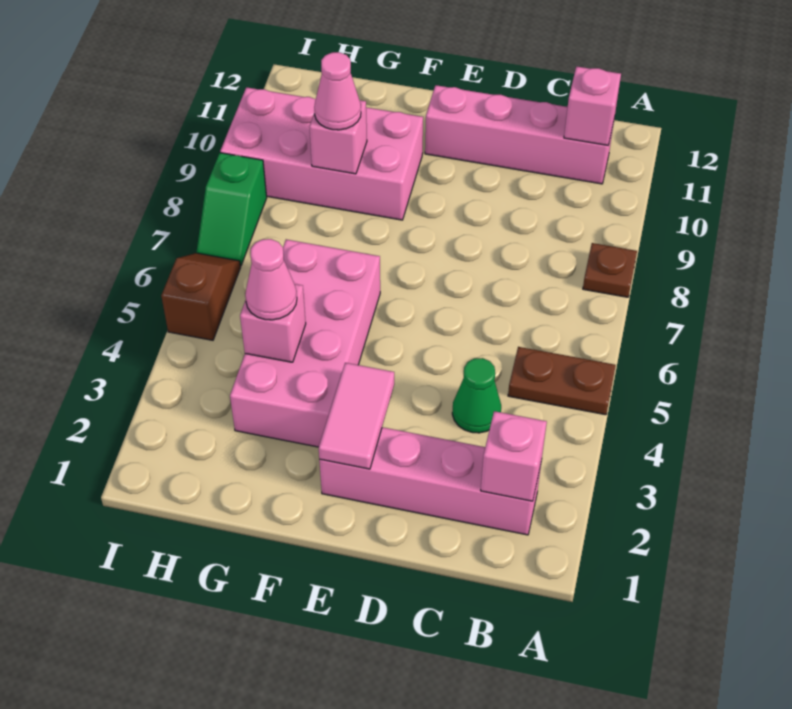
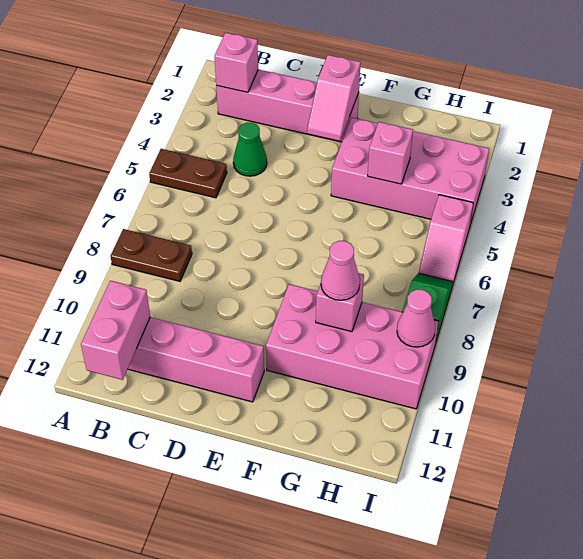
brown plate A8 level 1 -> brown plate A8:B8 level 1
pink brick B11 level 2 -> pink brick B11:B12 level 2
pink tile E2:E3 level 2 -> pink slope E2:E3 level 2 top 2
pink brick F3:G6 level 1 -> pink brick F3:I4 level 1
pink cone G4 level 3 -> pink cone I9 level 2
brown slope I5:I6 level 1 top 5 -> pink slope I5:I6 level 1 top 5

